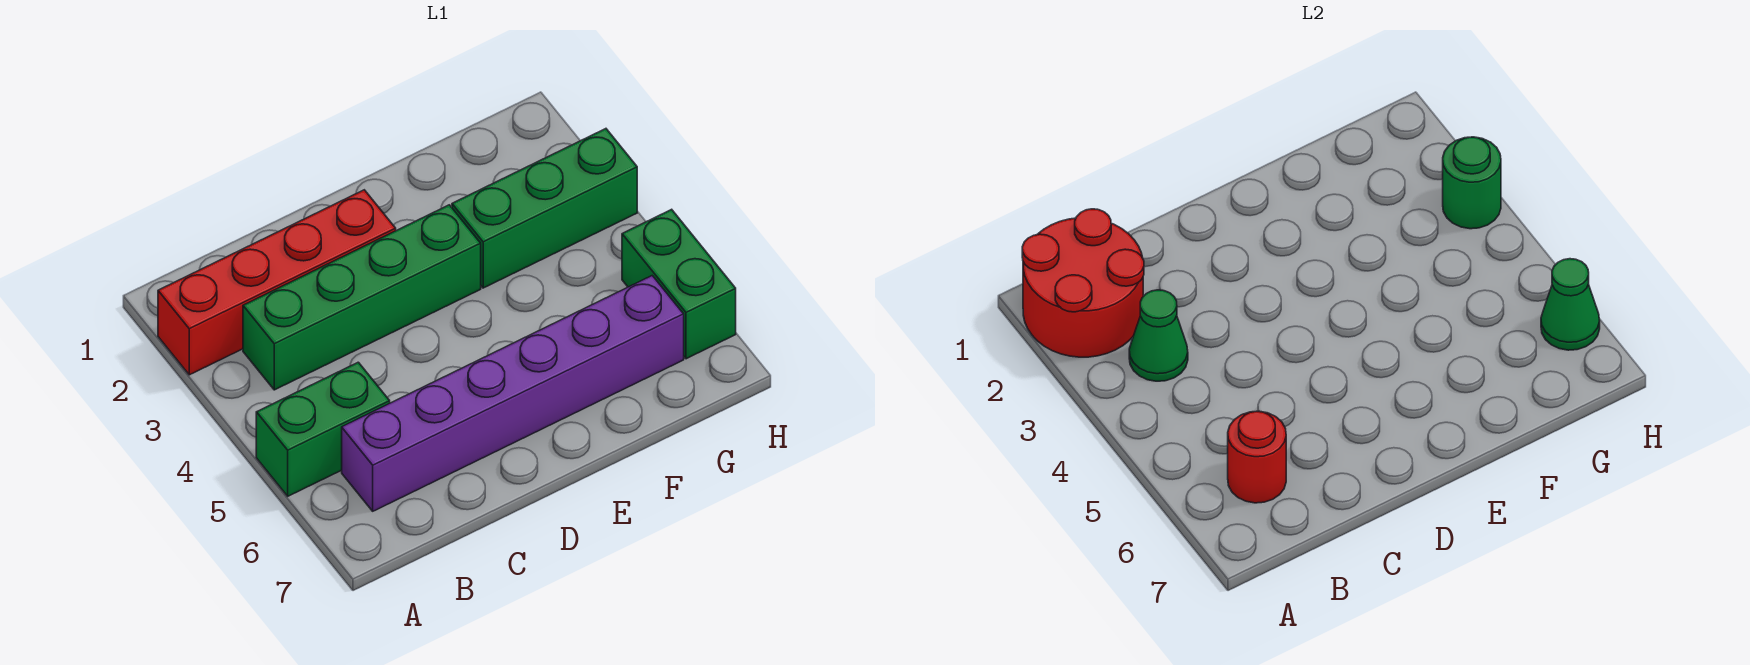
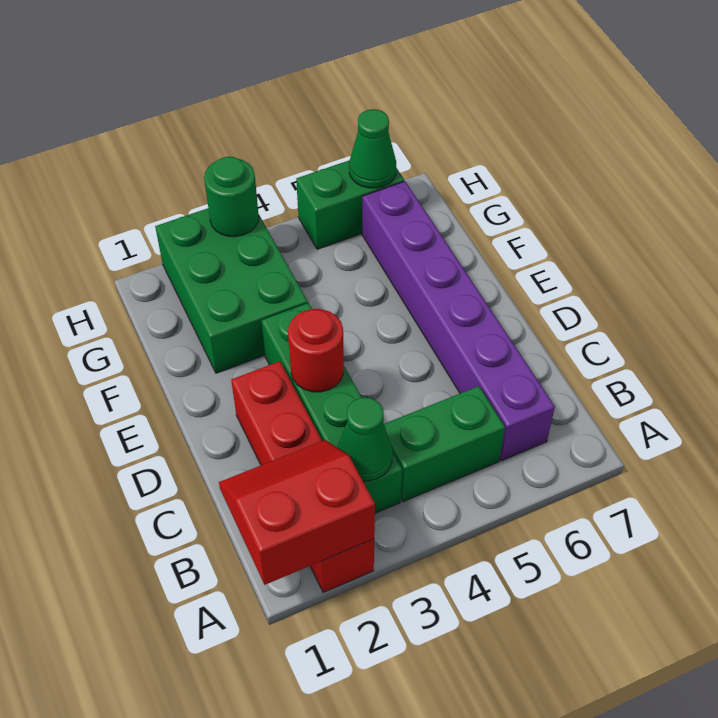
red round brick A1:B2 level 2 -> red slope A1:B2 level 2 top A
green brick A5:B5 level 1 -> green brick B4:B5 level 1
red round brick B6 level 2 -> red round brick D3 level 2
green brick F3:H3 level 1 -> green brick F2:H3 level 1

